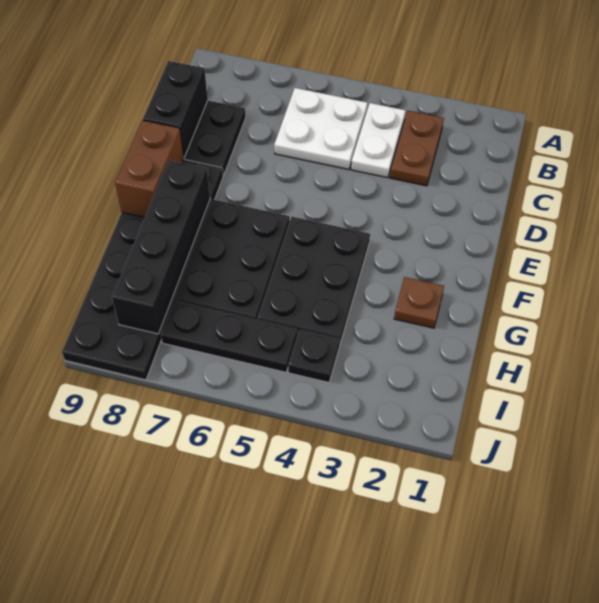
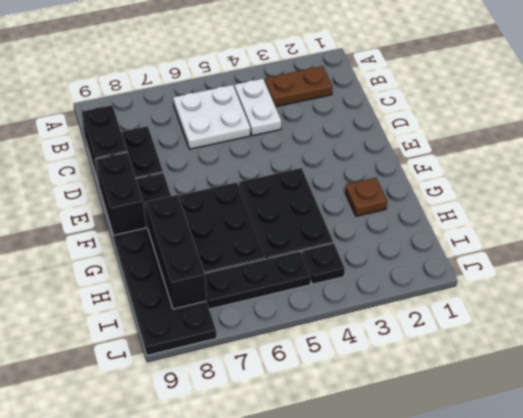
brown plate B3:C3 level 1 -> brown plate B2:B3 level 1
brown brick E9:F9 level 2 -> black brick E9:F9 level 2
black brick F8:I8 level 2 -> black brick G8:I8 level 2

